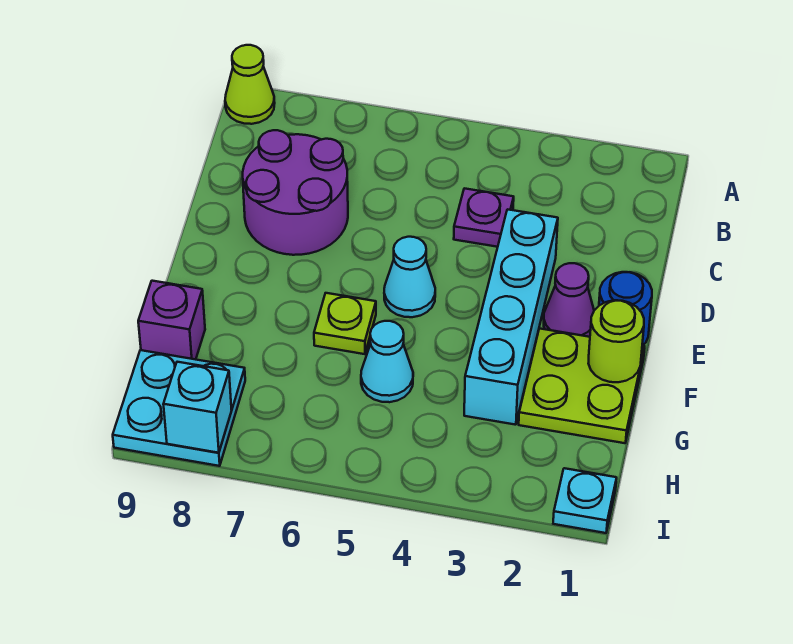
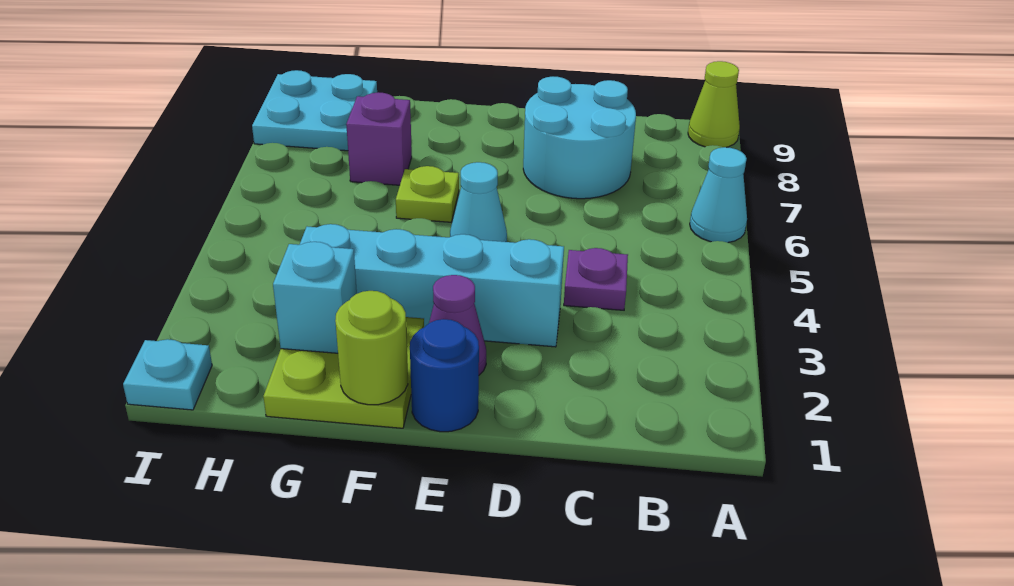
purple round brick C7:D8 level 1 -> cyan round brick C7:D8 level 1
cyan cone G5 level 1 -> cyan cone A6 level 1
purple brick G9 level 1 -> purple brick G7 level 1
cyan brick I8 level 2 -> cyan brick G2 level 2

